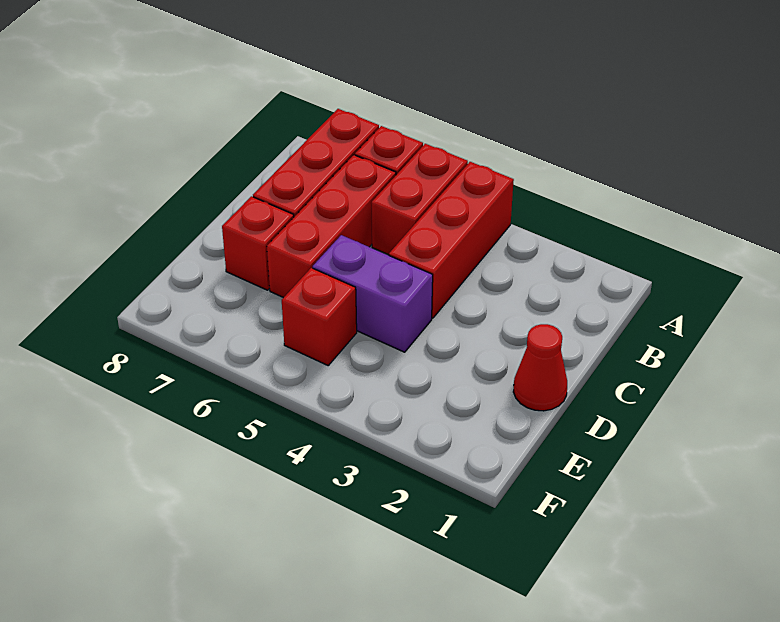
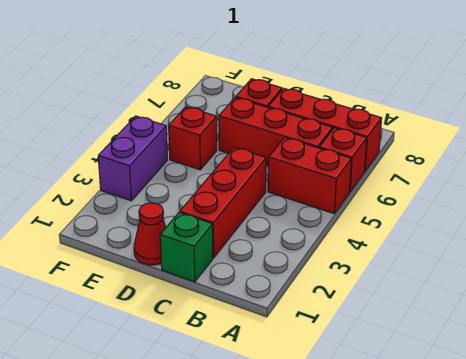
red brick A4:C4 level 1 -> red brick C2:C4 level 1
none -> green brick C1 level 1
purple brick D4:D5 level 1 -> purple brick F3:F4 level 1

